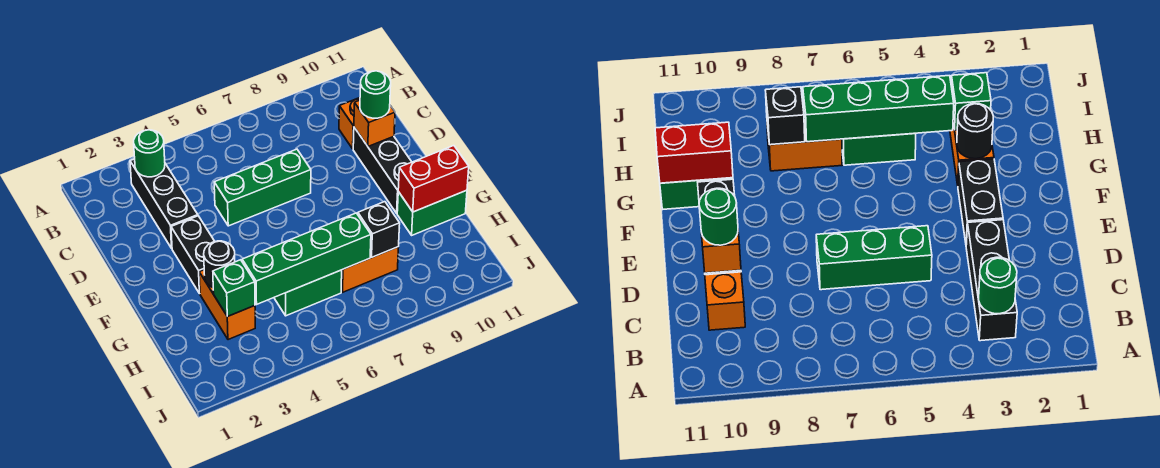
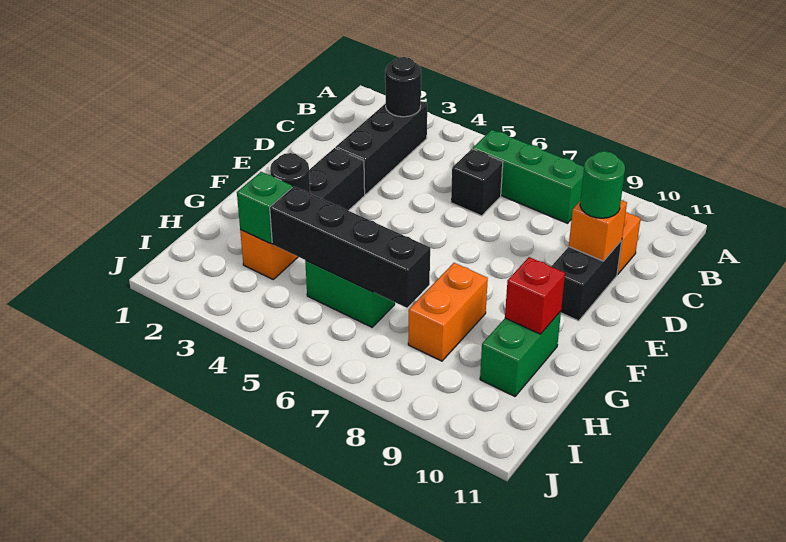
green round brick B3 level 2 -> black round brick B3 level 2
green brick D5:D7 level 1 -> green brick B6:B8 level 1
black brick D10:F10 level 1 -> black brick D10:E10 level 1
green brick G10:G11 level 1 -> green brick G10:H10 level 1
red brick G10:G11 level 2 -> red brick G10 level 2
green brick H4:H7 level 2 -> black brick H4:H7 level 2
orange brick H7:H8 level 1 -> orange brick G8:H8 level 1
black brick H8 level 2 -> black brick C6 level 1

